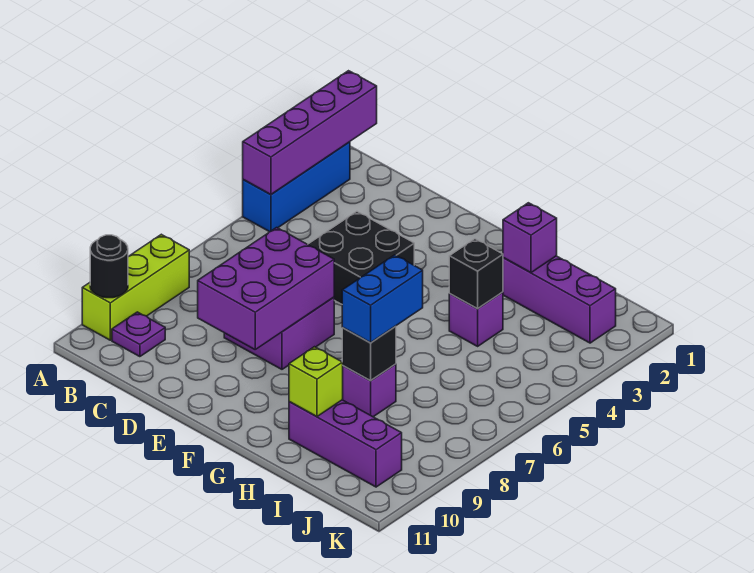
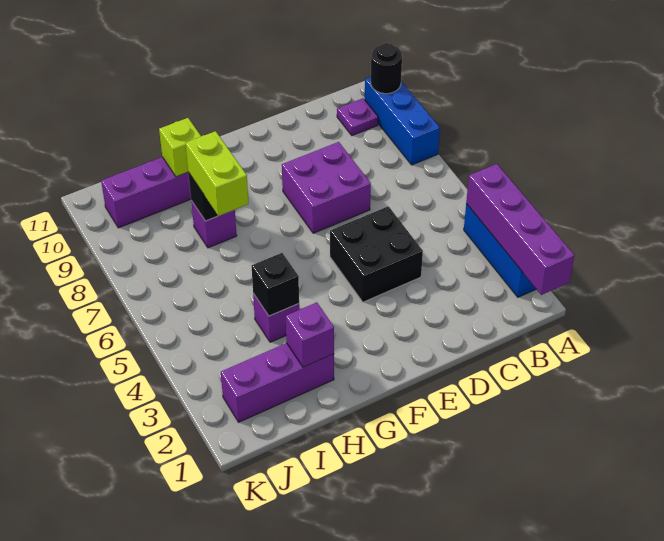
lime brick A8:A10 level 1 -> blue brick A8:A10 level 1
purple brick D7:E9 level 2 -> none
blue brick H7:H8 level 3 -> lime brick H7:H8 level 3

